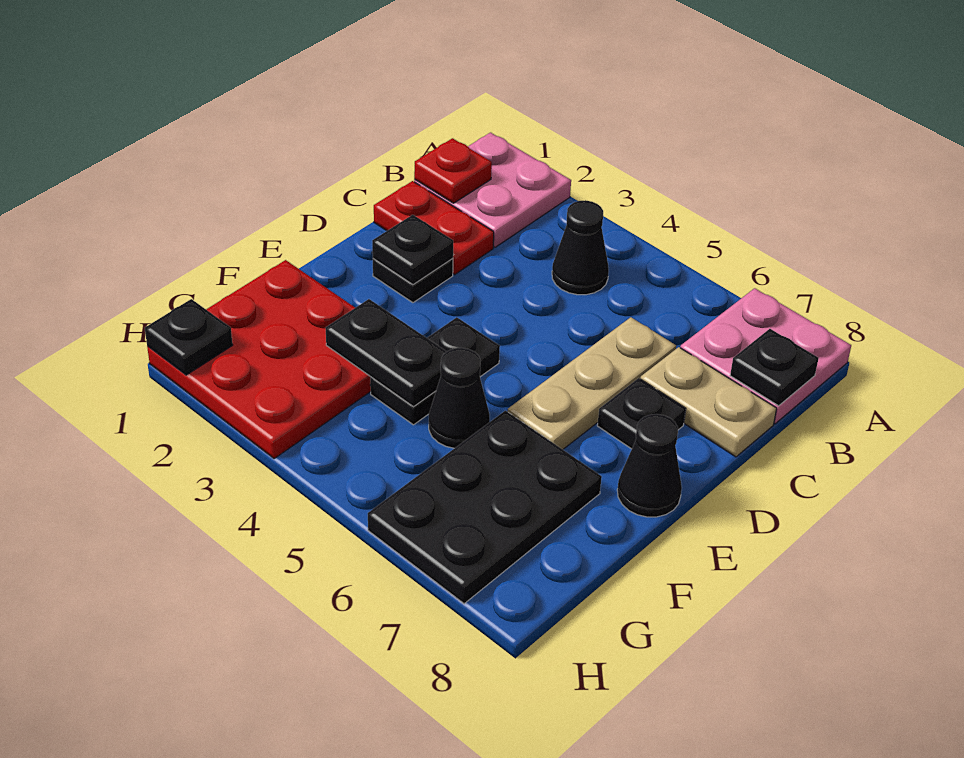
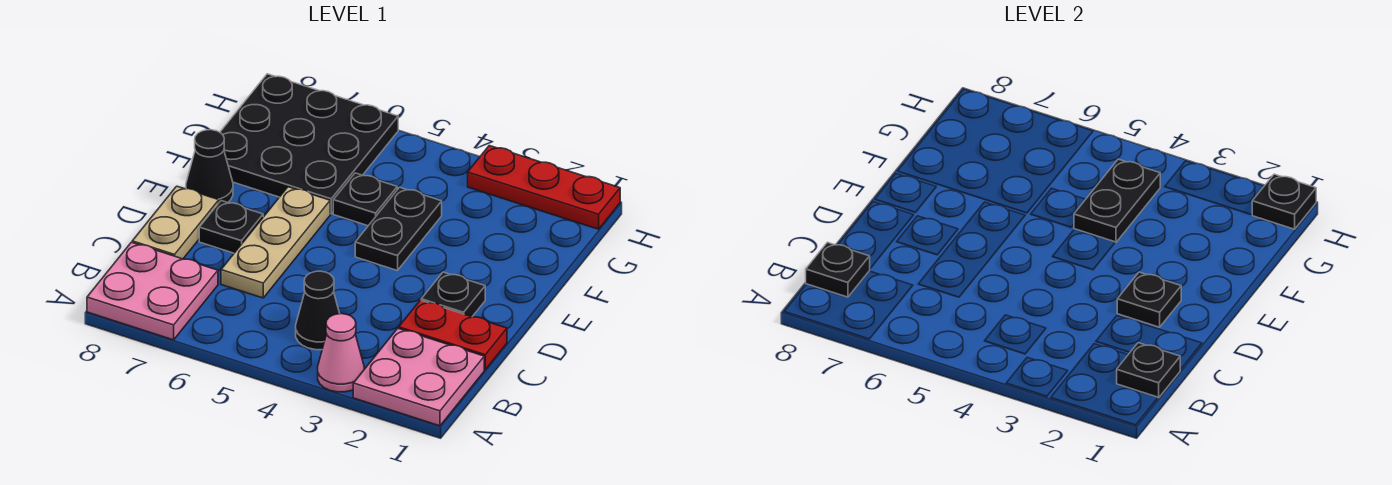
none -> pink cone A3 level 1
red plate B1 level 2 -> black plate B1 level 2
tan plate C7:C8 level 1 -> tan plate C8:D8 level 1
red plate F1:H3 level 1 -> red plate H1:H3 level 1
black plate F3:F4 level 2 -> black plate F4:G4 level 2
black cone F5 level 1 -> black plate F5 level 1
black plate F6:H7 level 1 -> black plate F6:H8 level 1

